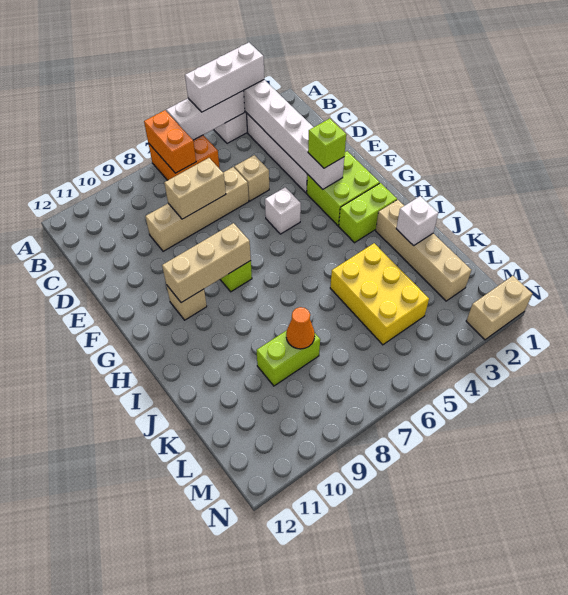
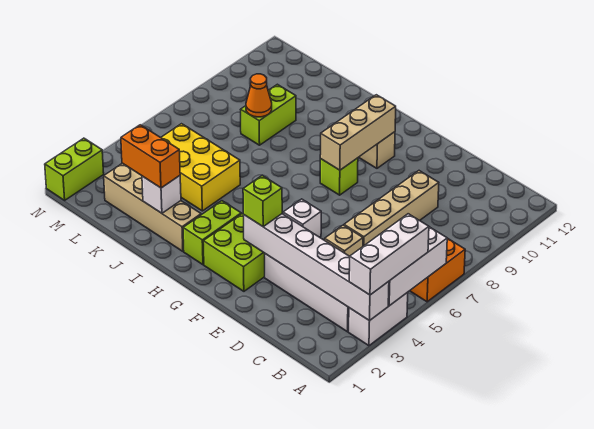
orange brick A7:B7 level 2 -> orange brick J2:K2 level 3
tan brick D7:D8 level 2 -> none
tan brick N1:N2 level 1 -> lime brick N1:N2 level 1

